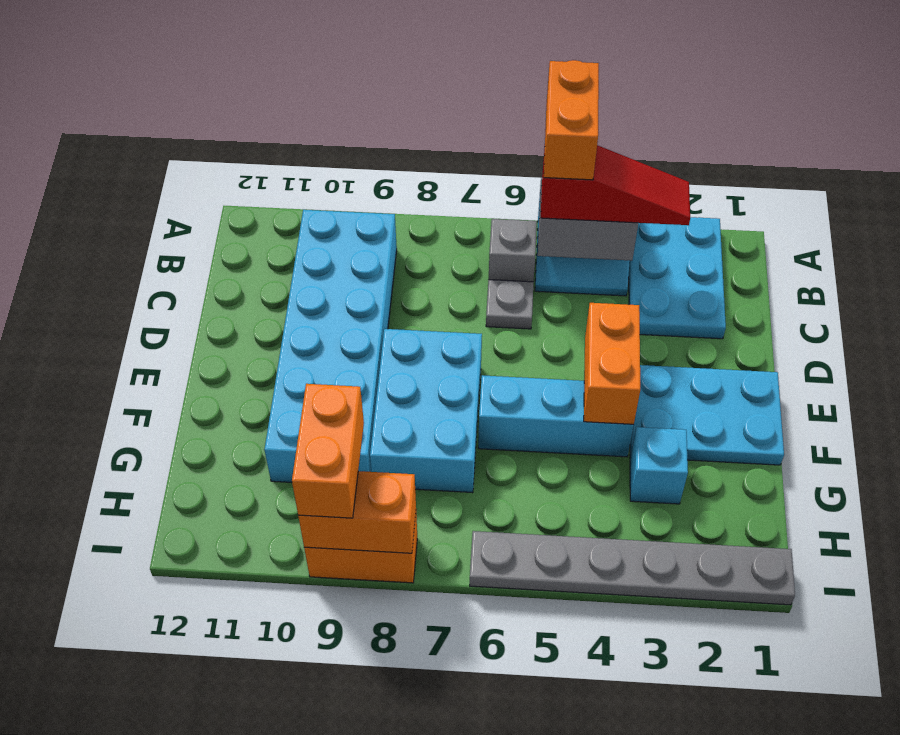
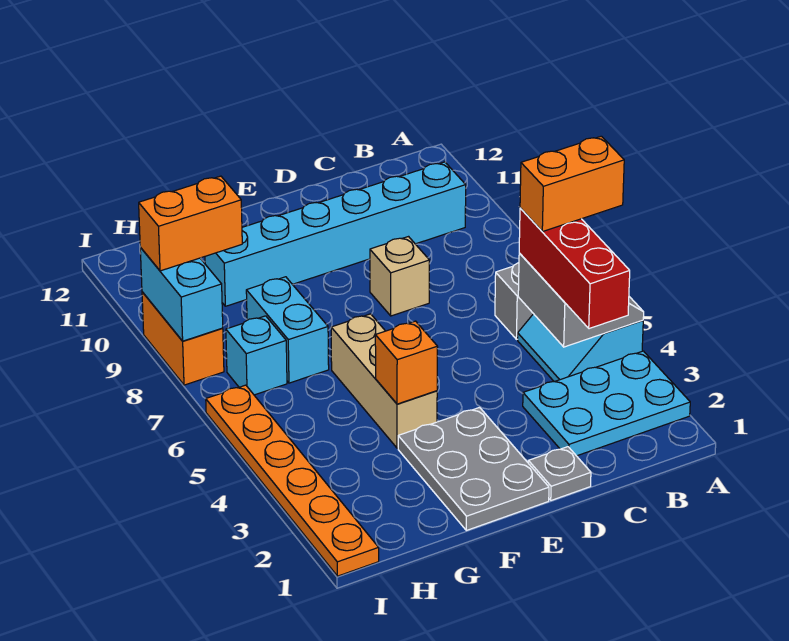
red slope B3:B5 level 3 top 5 -> red brick B3:B5 level 3
cyan brick B9:G10 level 1 -> cyan brick B10:G10 level 1
grey plate C6 level 1 -> grey plate D1 level 1
none -> tan brick D8 level 1
cyan plate E1:F3 level 1 -> grey plate E1:F3 level 1
orange brick E4:F4 level 2 -> orange brick F4 level 2
cyan brick E7:G8 level 1 -> cyan brick G7:G8 level 1
cyan brick F4:F6 level 1 -> tan brick F4:F6 level 1
cyan brick G3 level 1 -> cyan brick H7 level 1
grey plate I1:I6 level 1 -> orange plate I1:I6 level 1
orange brick I8:I9 level 2 -> cyan brick I8:I9 level 2

